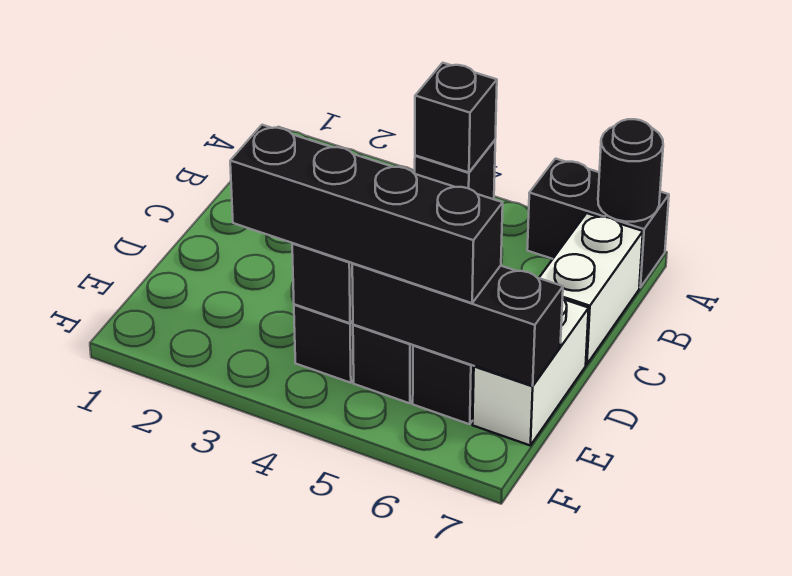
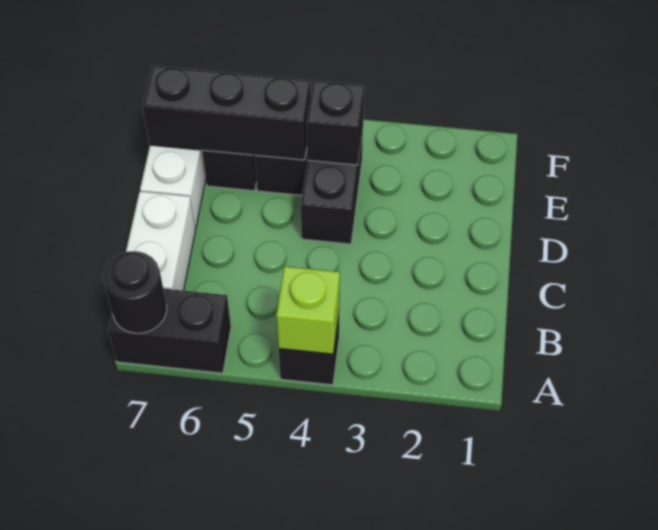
black brick A4 level 2 -> lime brick A4 level 2
black brick E3:E6 level 3 -> none

